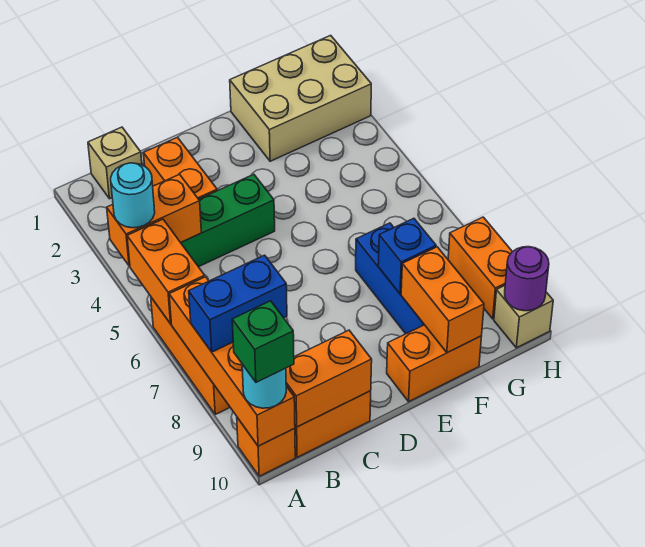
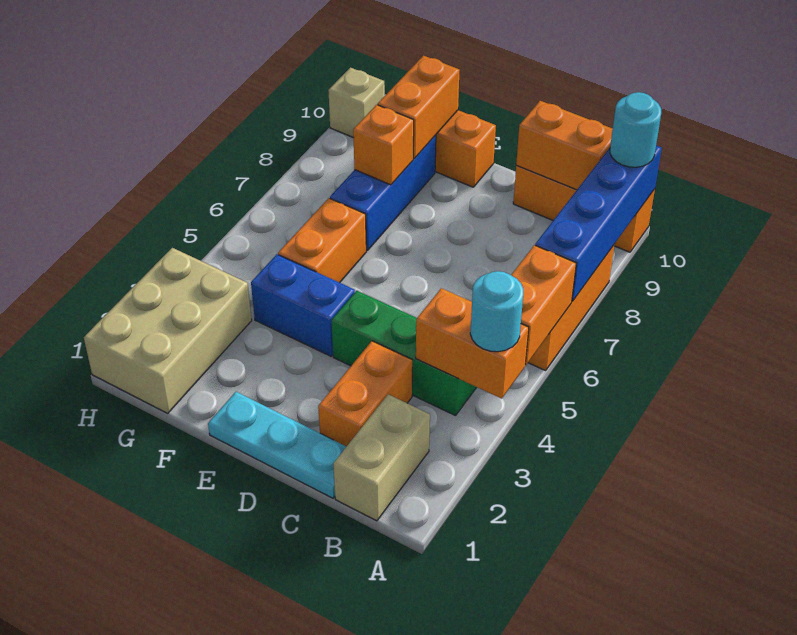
orange brick A7:A10 level 2 -> blue brick A7:A10 level 2
blue brick A8:B8 level 3 -> blue brick E4:F4 level 1
green brick A10 level 4 -> none
tan brick B1 level 1 -> tan brick B1:B2 level 1
none -> cyan plate C1:E1 level 1
tan brick F1:H2 level 1 -> tan brick G1:H3 level 1
blue brick F8 level 2 -> orange brick F8 level 2
orange brick H8:H9 level 1 -> orange brick F5:F6 level 1
purple round brick H10 level 2 -> none

